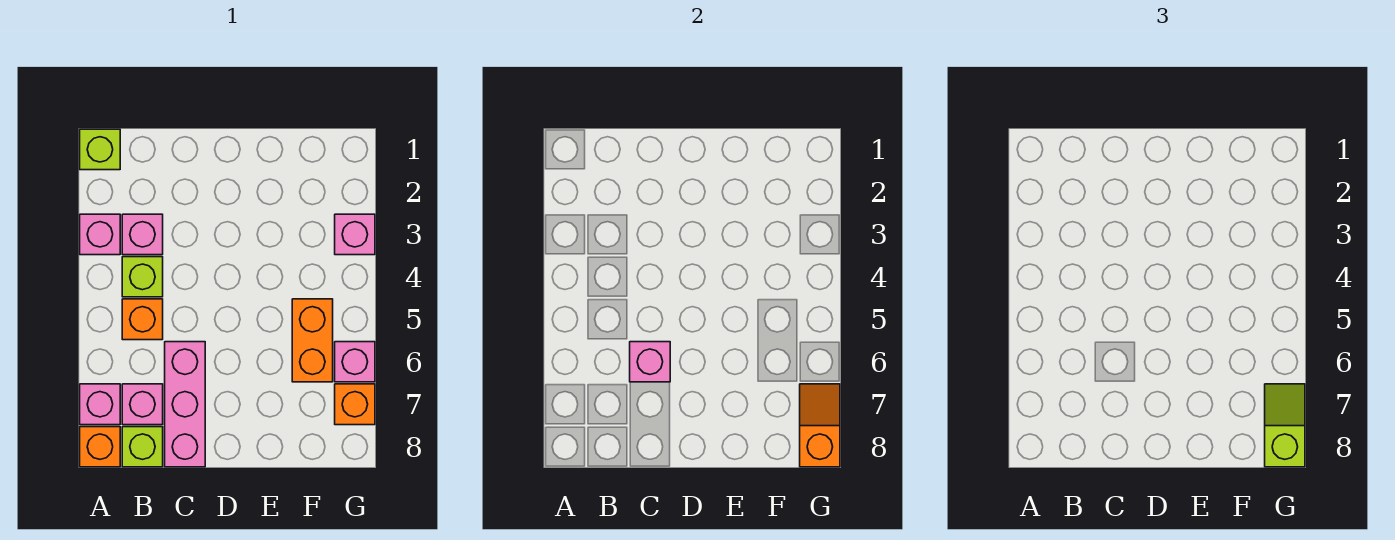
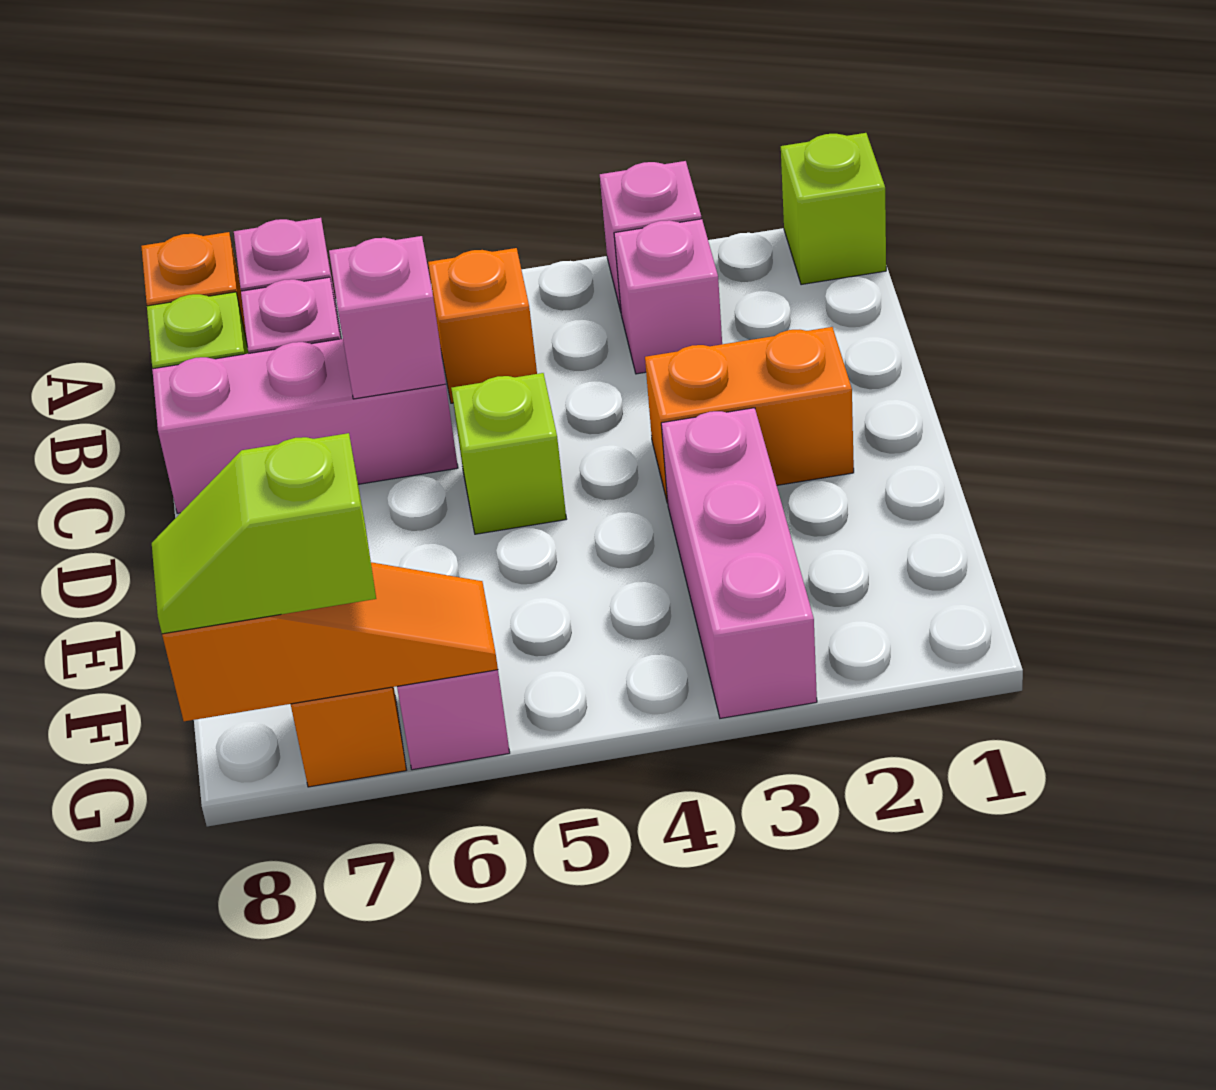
lime brick B4 level 1 -> lime brick D5 level 1
orange brick F5:F6 level 1 -> orange brick D2:D3 level 1
pink brick G3 level 1 -> pink brick E3:G3 level 1
orange slope G7:G8 level 2 top 8 -> orange slope G6:G8 level 2 top 8
lime slope G7:G8 level 3 top 8 -> lime slope G7:G8 level 3 top 7

